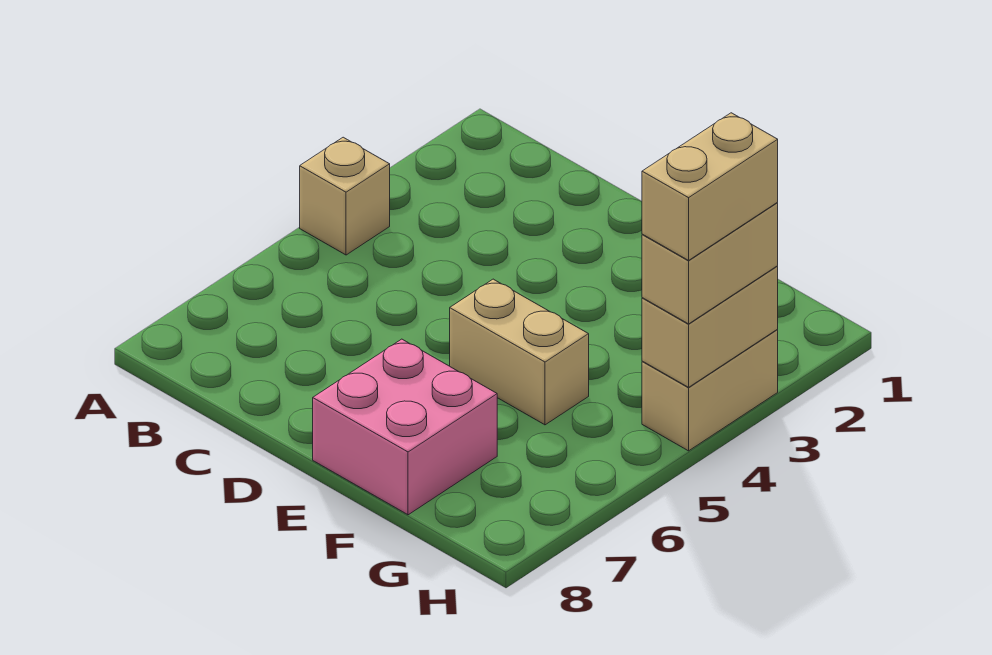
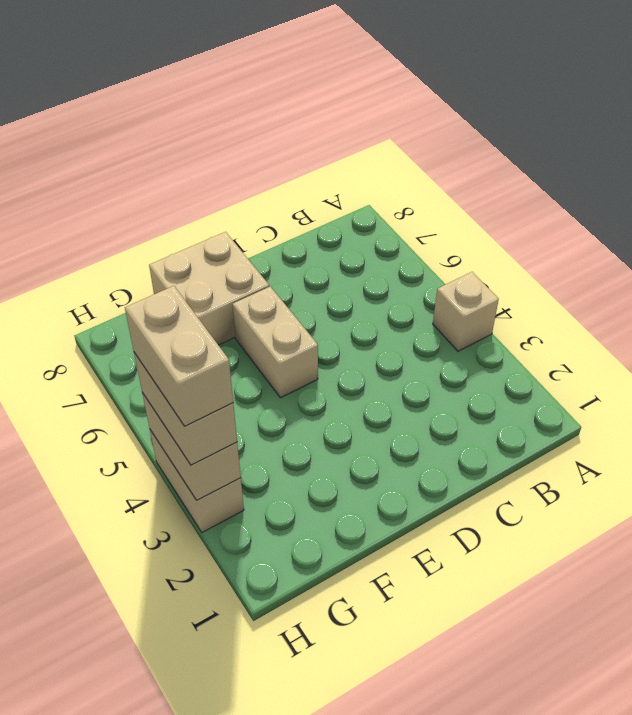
tan brick E5:F5 level 1 -> tan brick E5:E6 level 1
pink brick E7:F8 level 1 -> tan brick E7:F8 level 1

